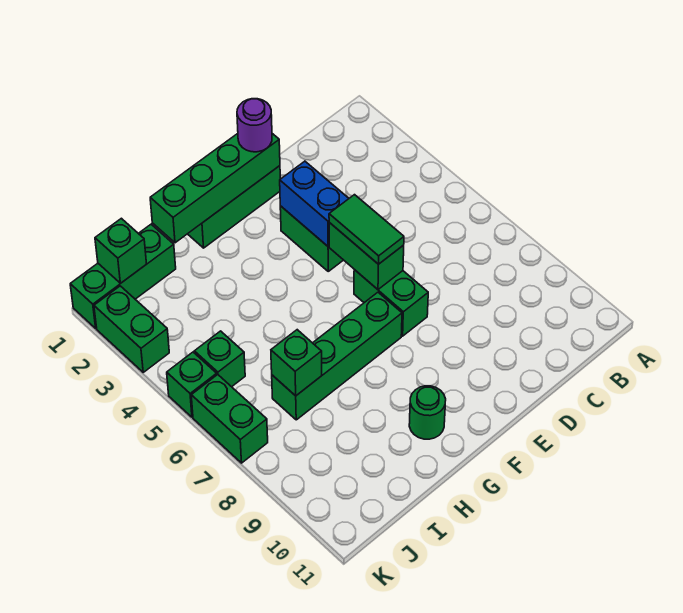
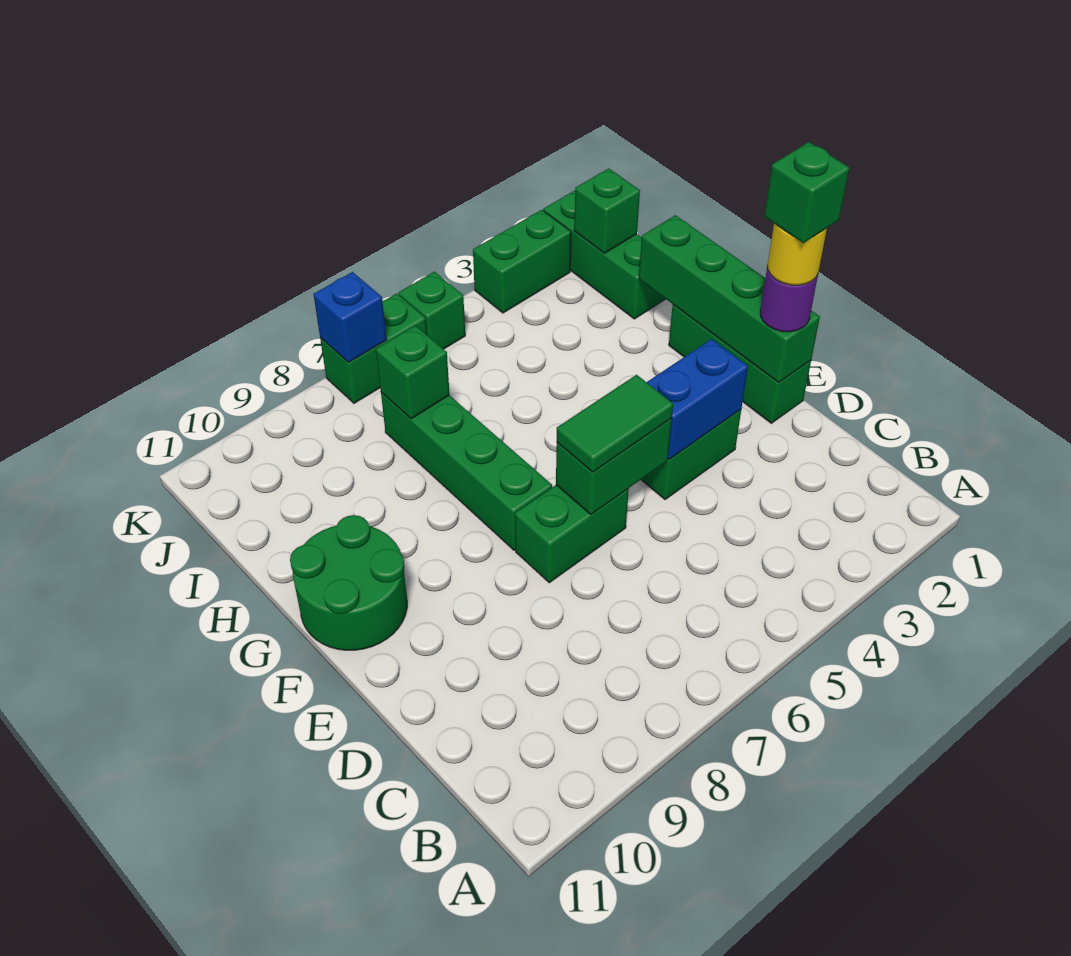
none -> yellow round brick E1 level 4
green round brick G10 level 1 -> green round brick F10:G11 level 1
green brick J5 level 1 -> green brick E1 level 5
none -> blue brick K7 level 2

